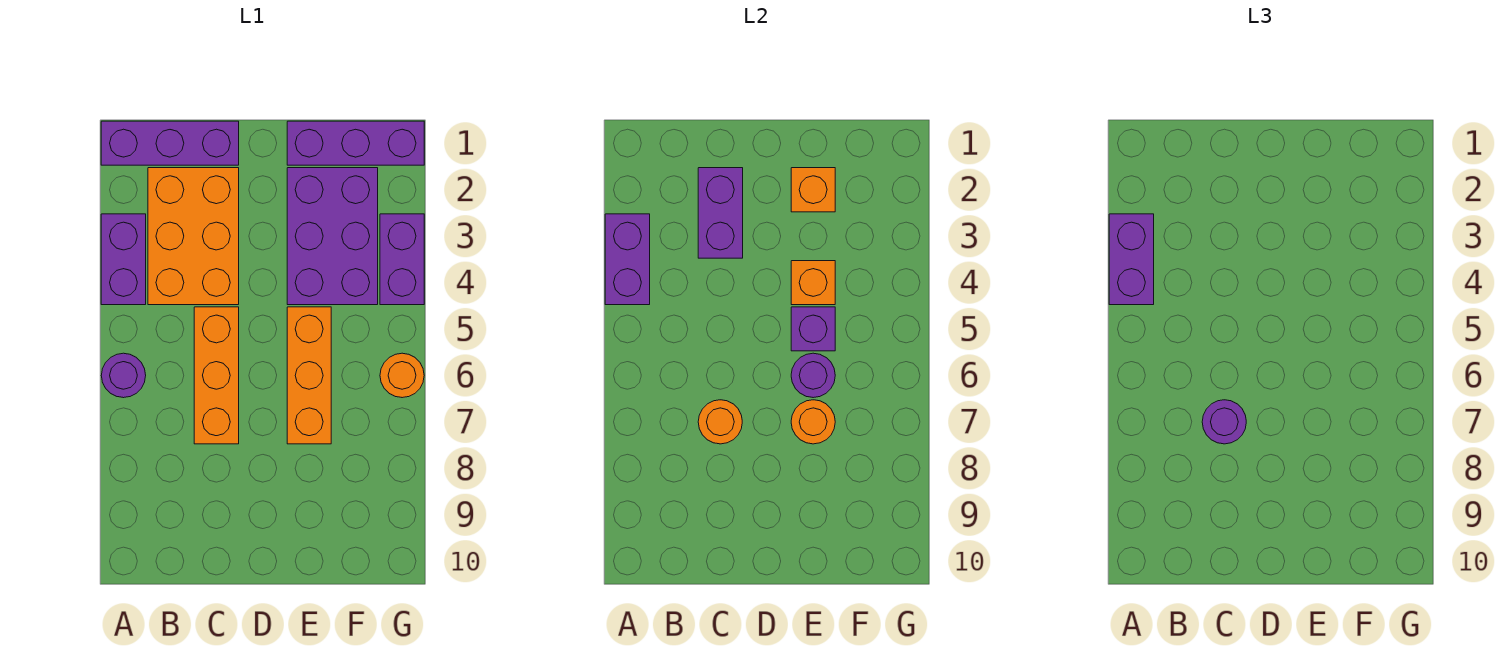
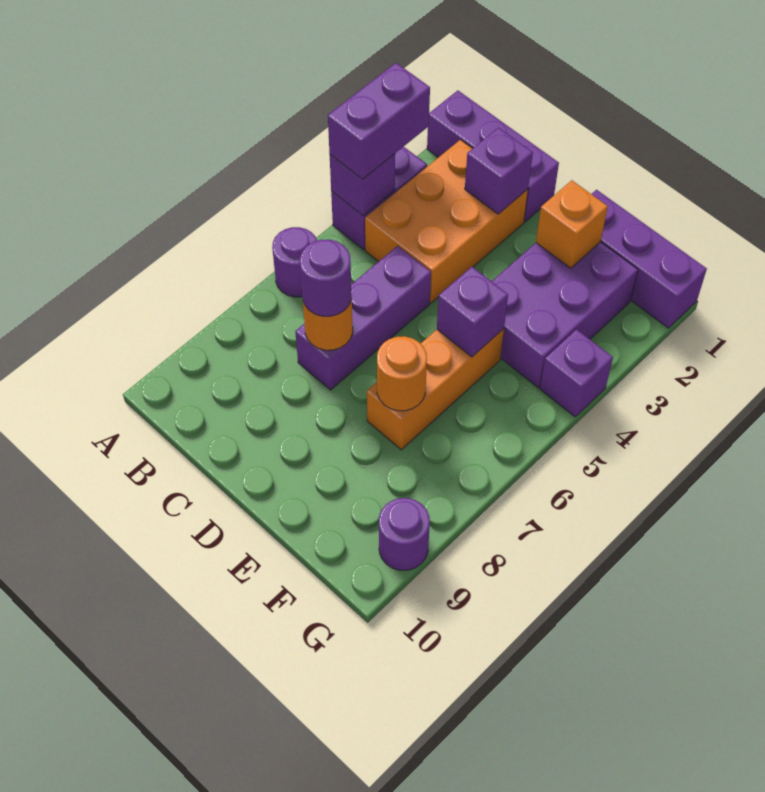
purple brick A3:A4 level 2 -> purple brick A4 level 2
purple brick C2:C3 level 2 -> purple brick C2 level 2
orange brick C5:C7 level 1 -> purple brick C5:C7 level 1
orange brick E4 level 2 -> none
purple round brick E6 level 2 -> purple round brick G9 level 1
purple brick G3:G4 level 1 -> purple brick G4 level 1
orange round brick G6 level 1 -> none

